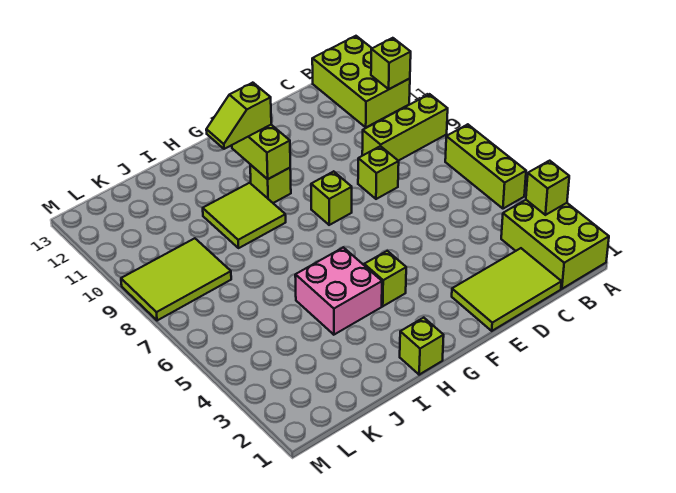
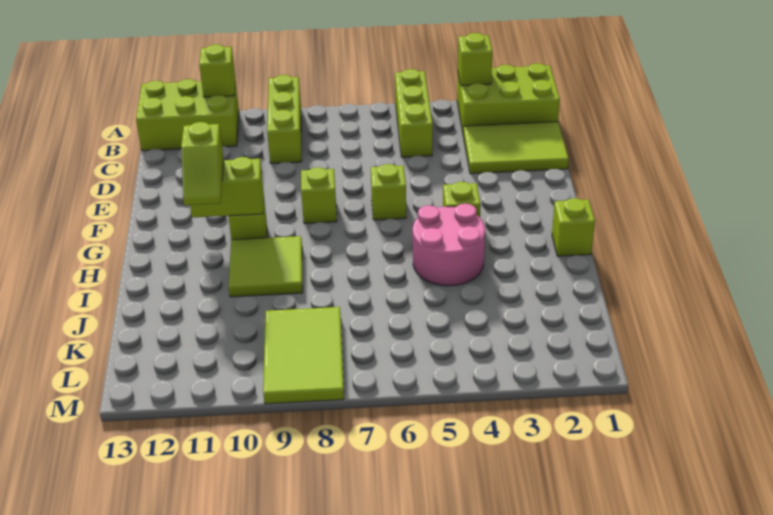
lime brick A5:A7 level 1 -> lime brick A5:C5 level 1
lime tile C1:E2 level 1 -> lime tile C1:D3 level 1
lime brick D8 level 1 -> lime brick F6 level 1
pink brick H4:I5 level 1 -> pink round brick H4:I5 level 1

